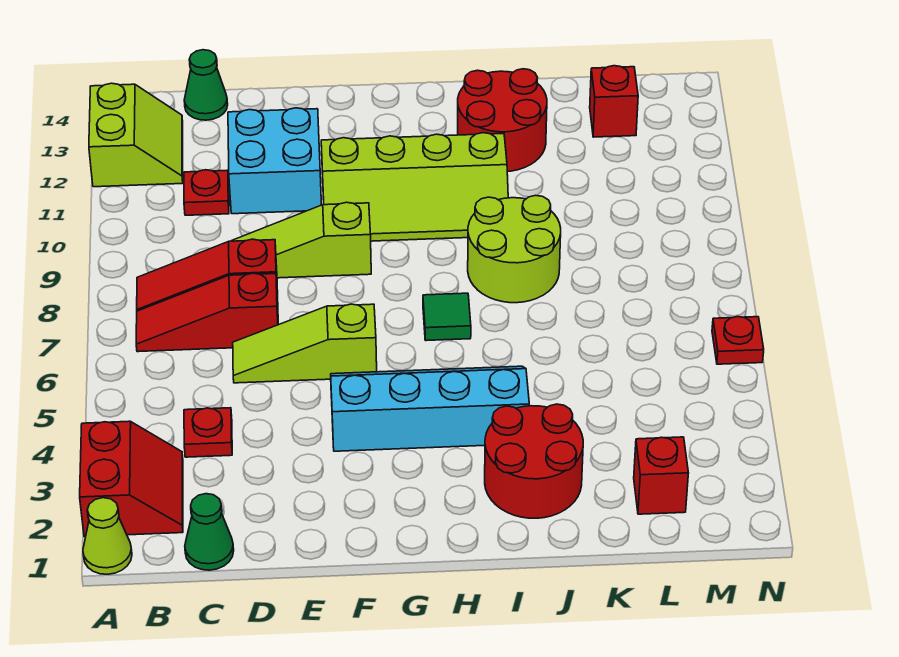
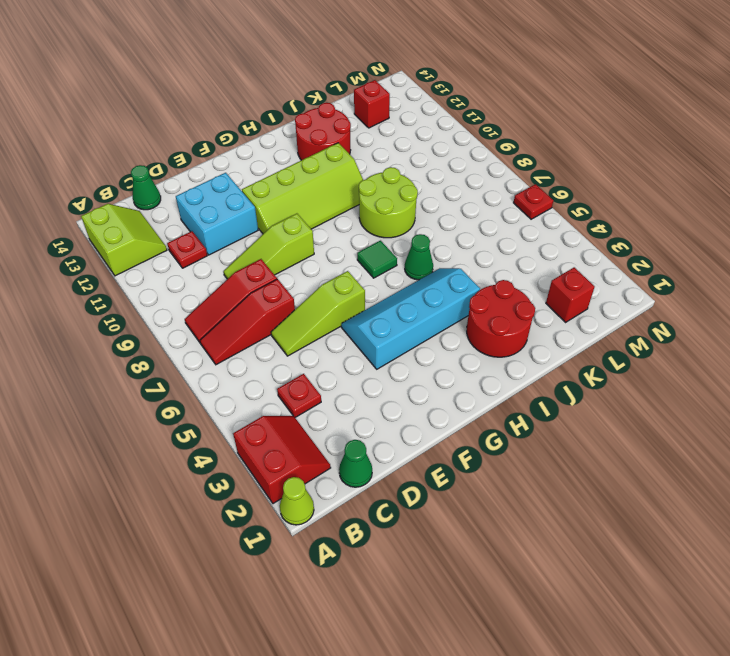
none -> green cone I6 level 1

